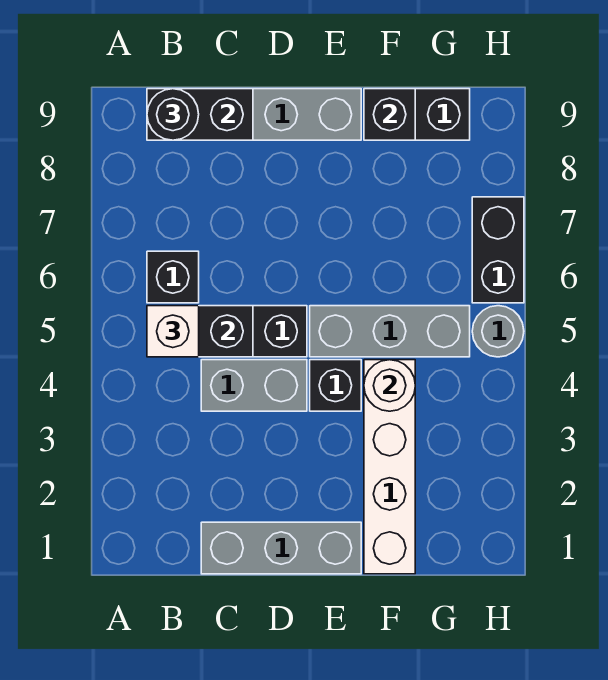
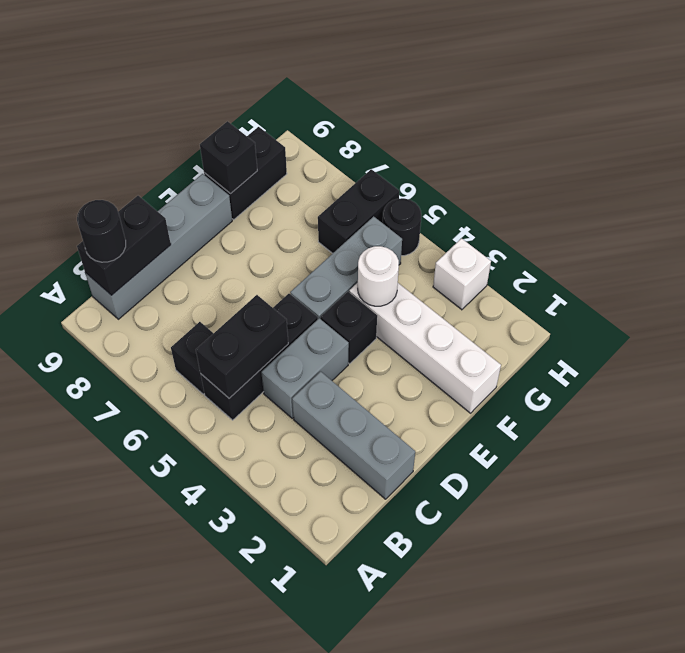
white brick B5 level 3 -> white brick H3 level 1
grey brick C1:E1 level 1 -> grey brick C1:C3 level 1
grey round brick H5 level 1 -> black round brick H5 level 1
black brick H6:H7 level 1 -> black brick G6:H6 level 1

